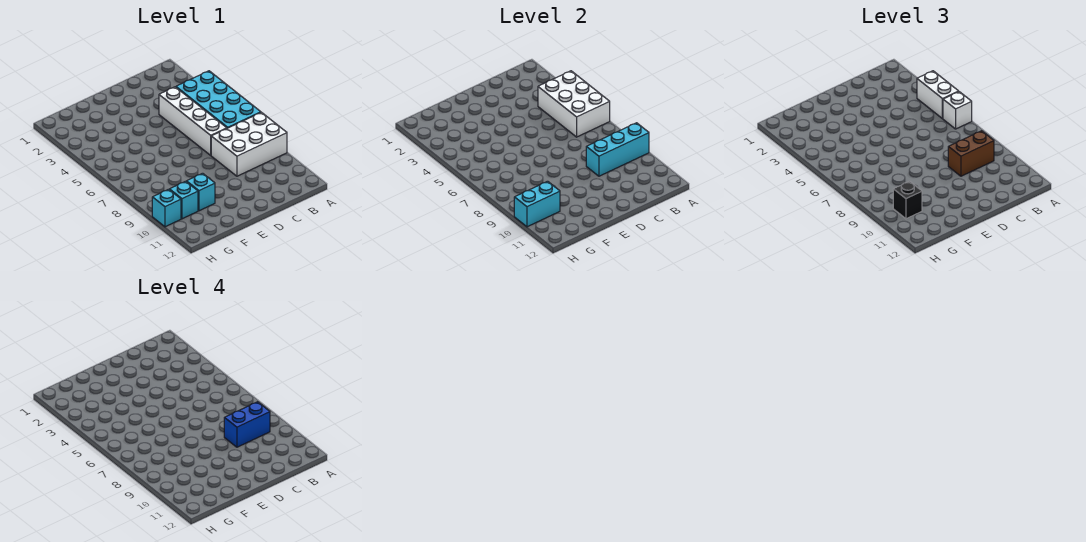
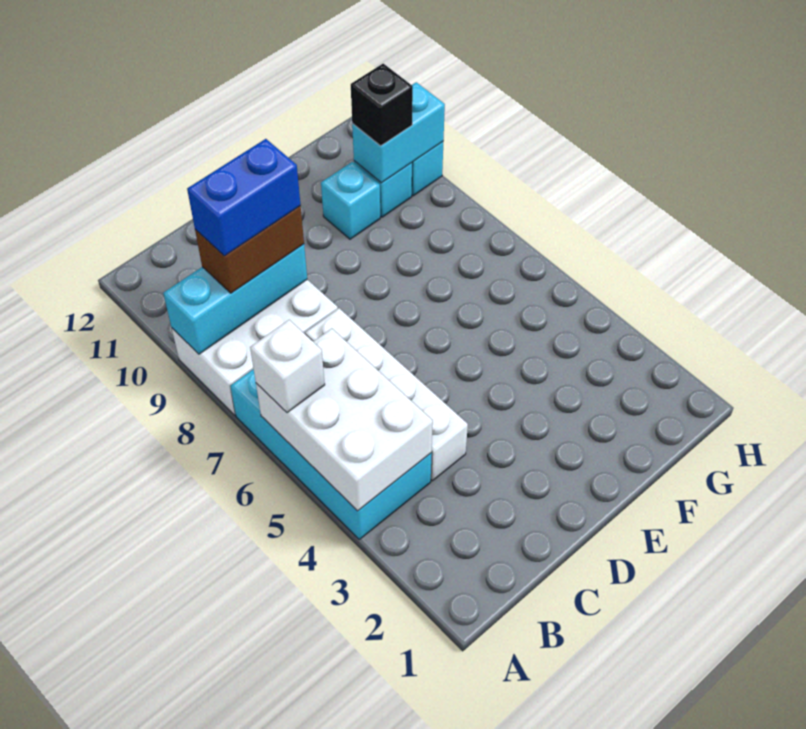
white brick A4:A5 level 3 -> none

